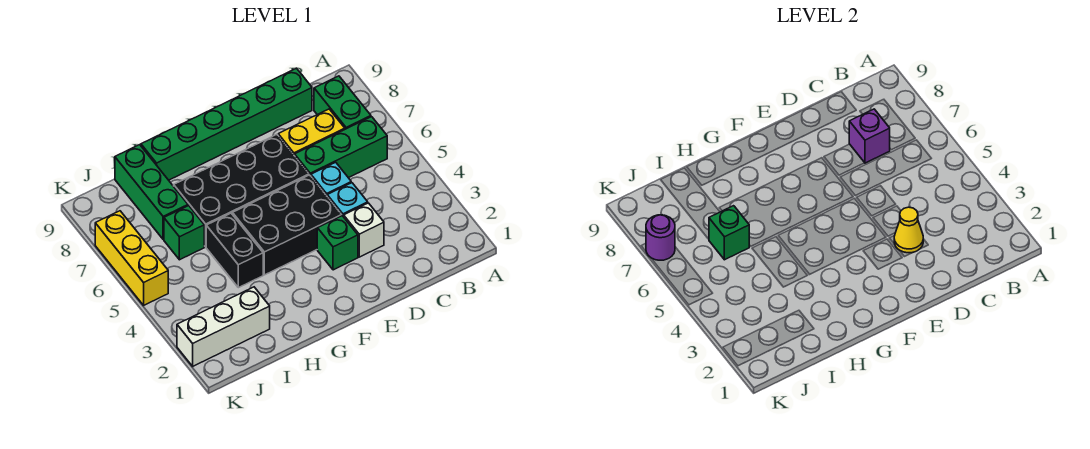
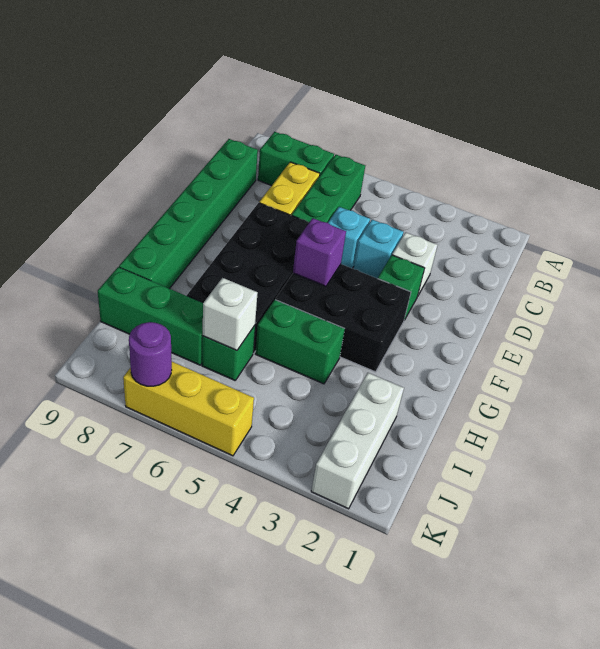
purple brick C7 level 2 -> purple brick F5 level 2
yellow cone D3 level 2 -> none
black brick E4:G5 level 1 -> black brick F3:G5 level 1
black brick H4:H5 level 1 -> green brick H4:H5 level 1
green brick I6 level 2 -> white brick I6 level 2

